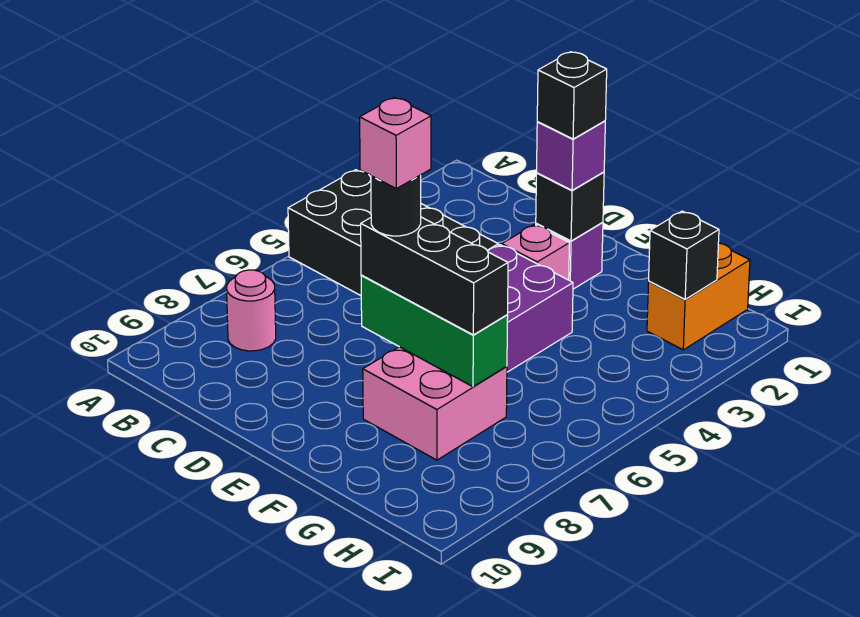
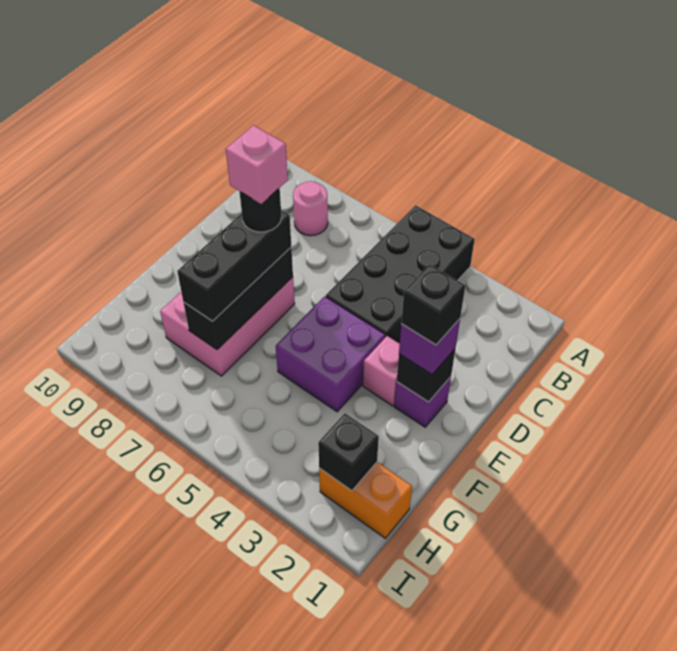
green brick E7:G7 level 2 -> black brick E7:G7 level 2
pink brick F7:G8 level 1 -> pink brick E7:G8 level 1

